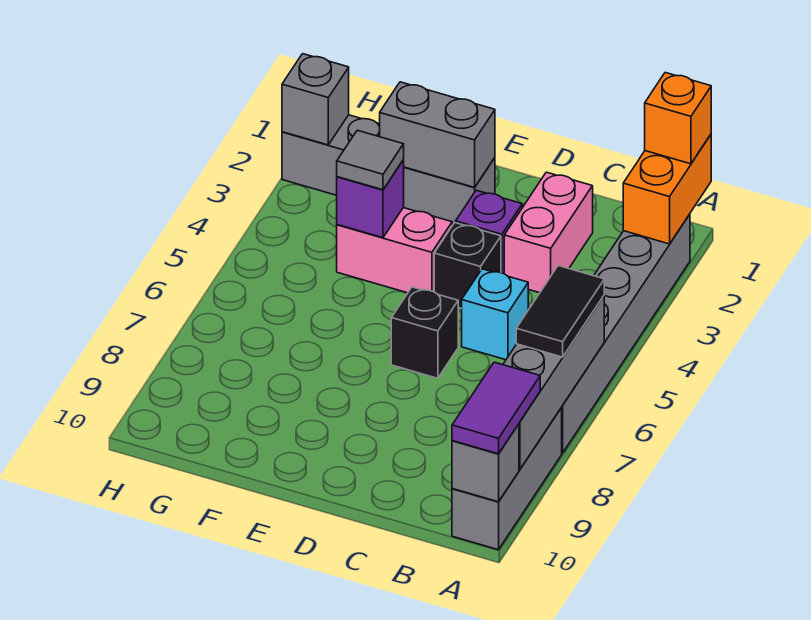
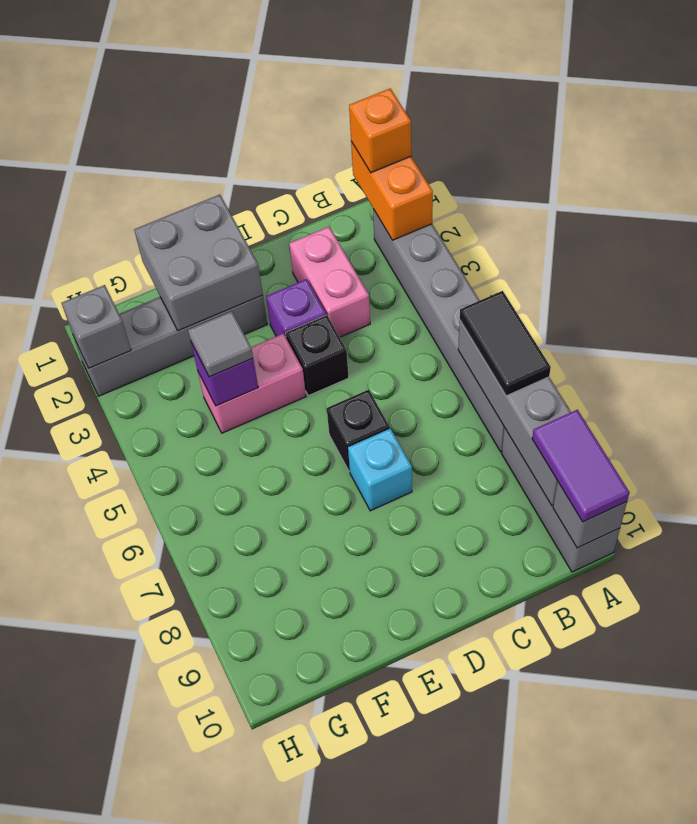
cyan brick C5 level 1 -> cyan brick D7 level 1
grey brick E2:F2 level 2 -> grey brick E1:F2 level 2

